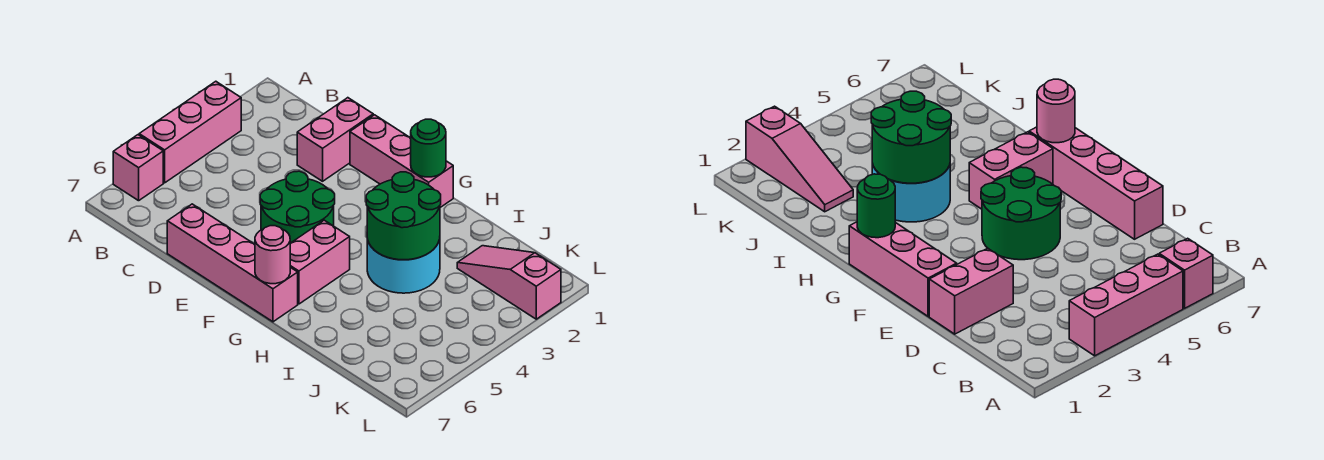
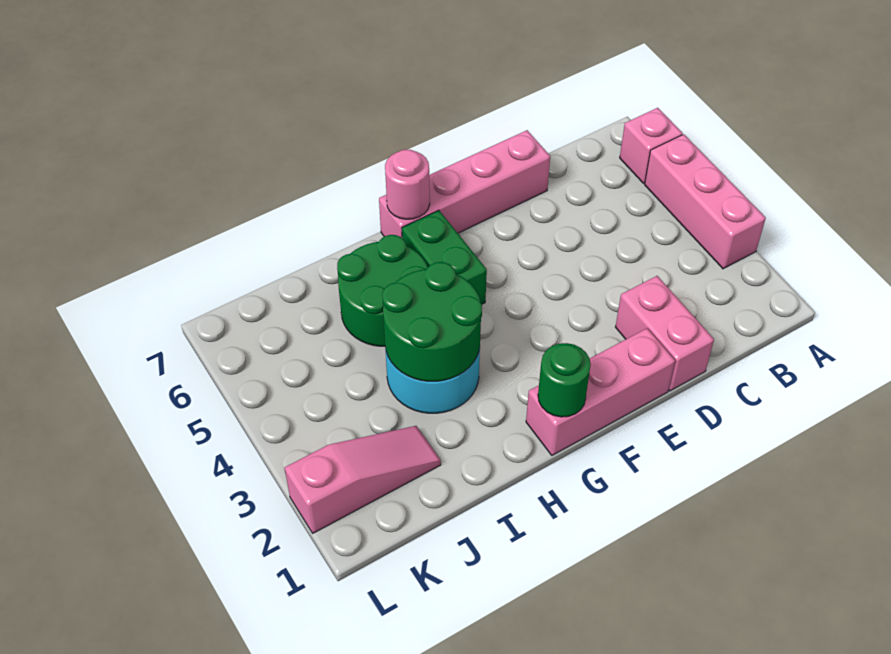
green round brick E4:F5 level 1 -> green round brick H5:I6 level 1
pink brick G5:G6 level 1 -> green brick G5:G6 level 1

